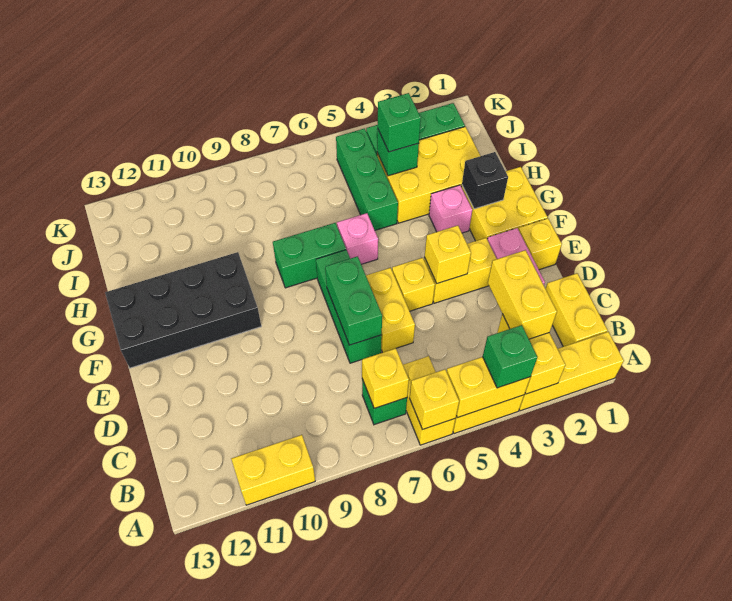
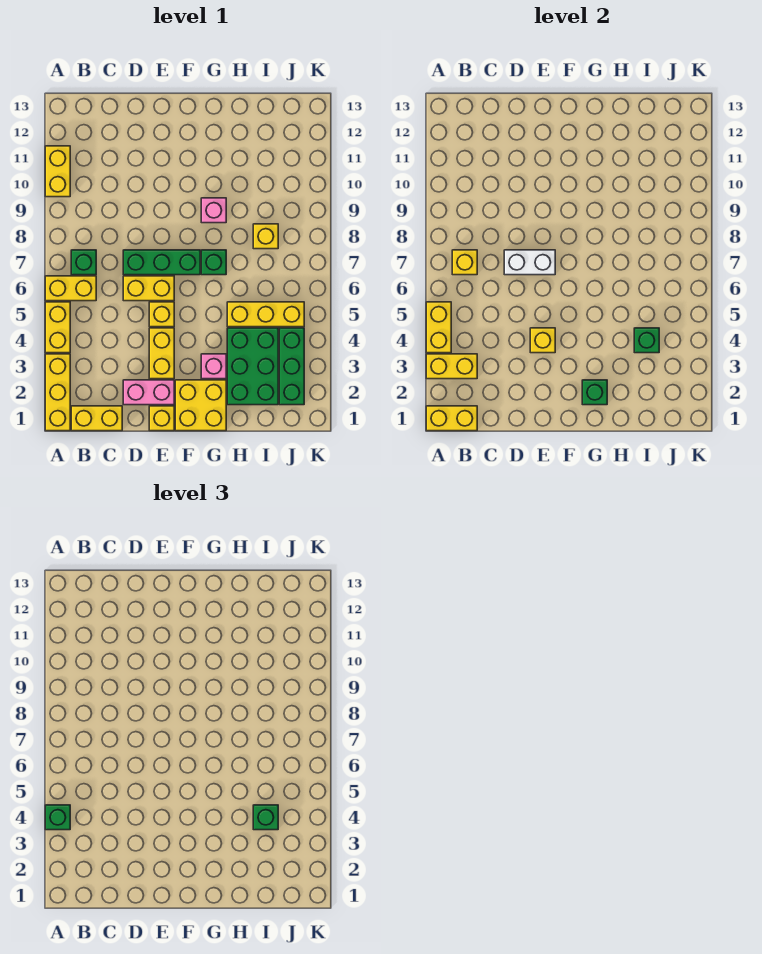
yellow brick A6 level 2 -> yellow brick I8 level 1
yellow brick B3:C3 level 3 -> yellow brick A1:B1 level 2
green brick D7:E7 level 2 -> white brick D7:E7 level 2
black brick F10:G13 level 1 -> none
black brick G2 level 2 -> green brick G2 level 2
pink brick G6 level 1 -> pink brick G9 level 1
green brick G7:G8 level 1 -> green brick G7 level 1
yellow brick H2:I4 level 1 -> green brick H2:I4 level 1
green brick H5:J5 level 1 -> yellow brick H5:J5 level 1

